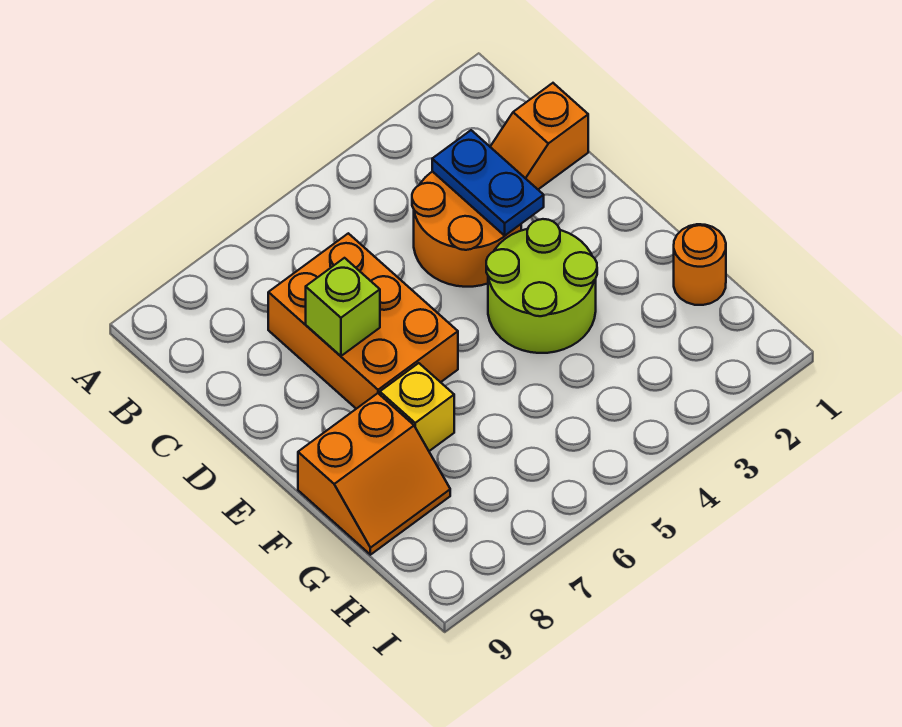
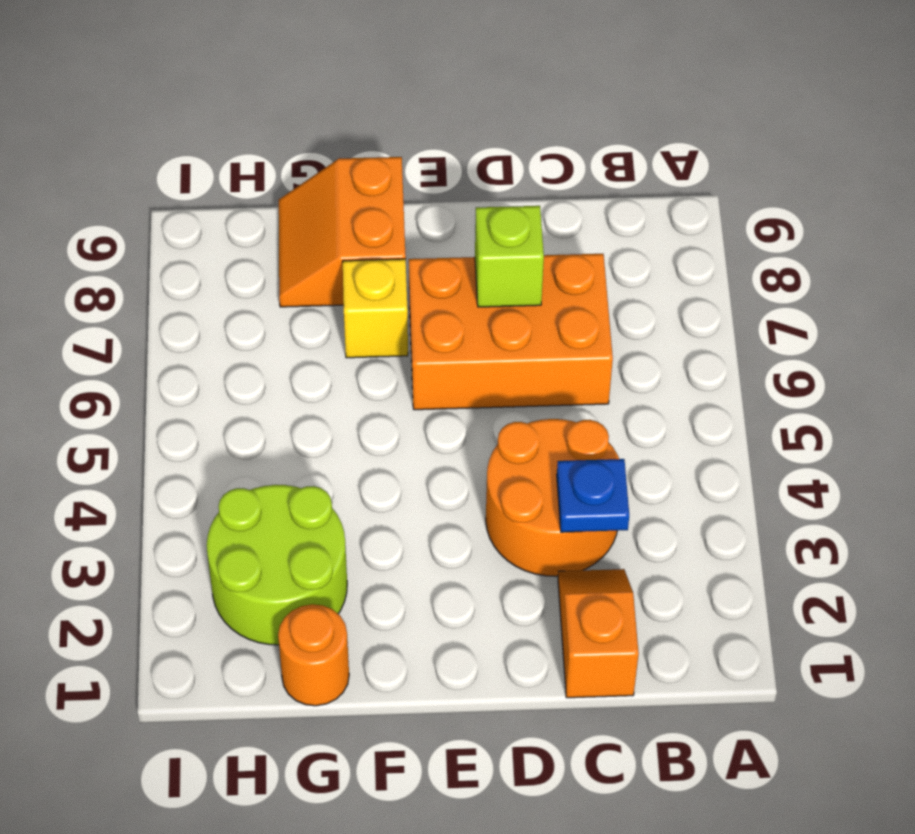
blue plate C3:D3 level 2 -> blue plate C3 level 2
lime round brick E3:F4 level 1 -> lime round brick G2:H3 level 1

